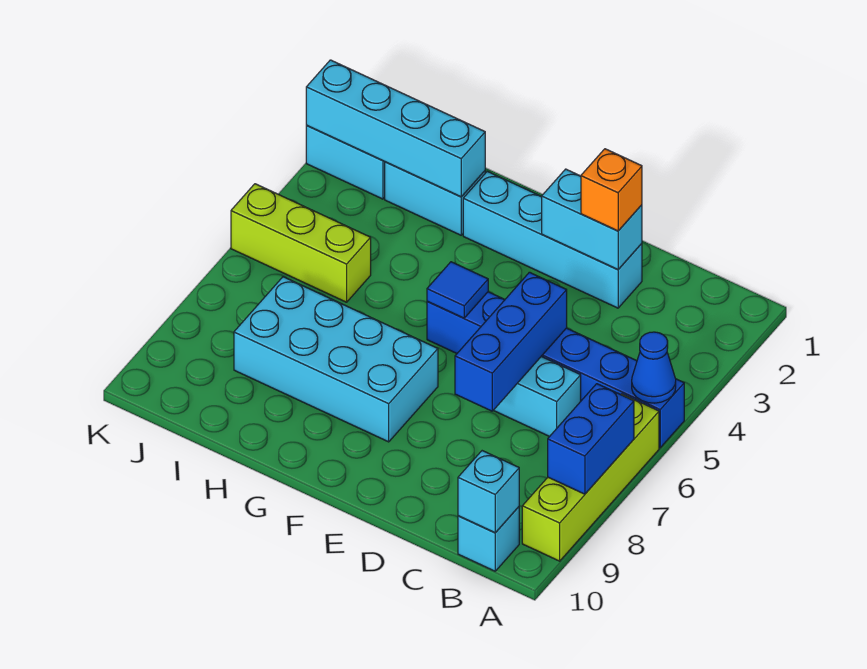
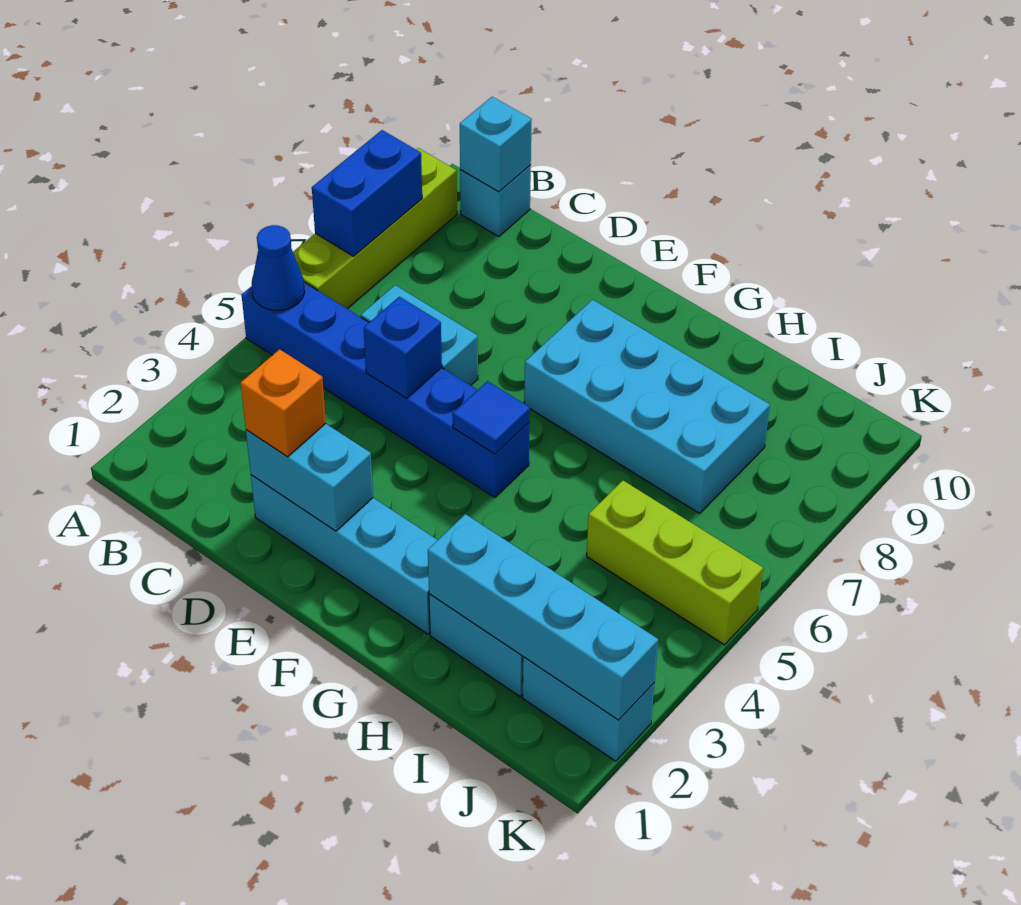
blue brick D5:D7 level 2 -> blue brick D5 level 2

